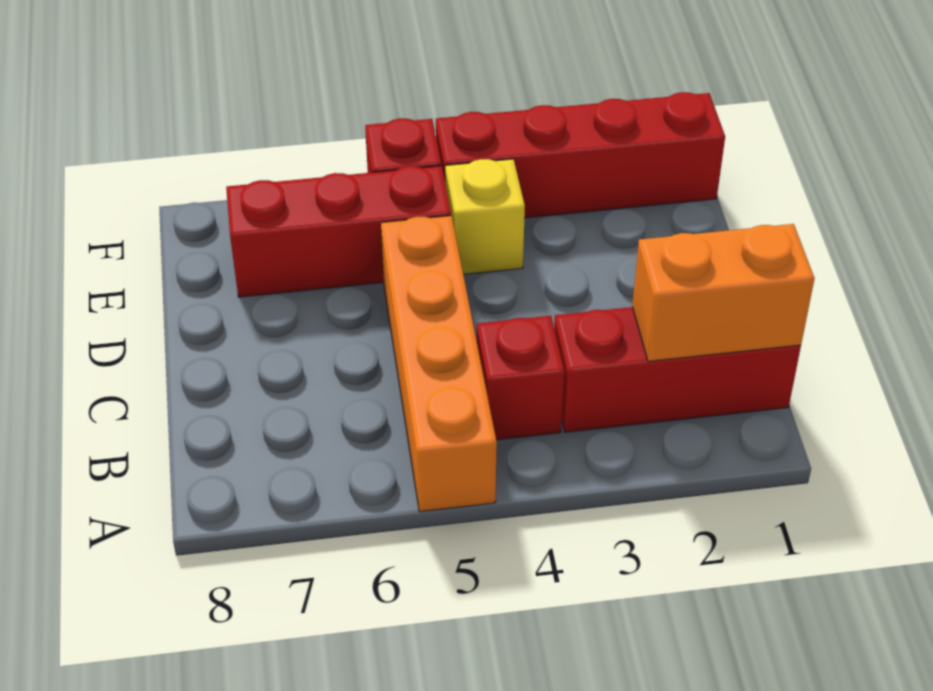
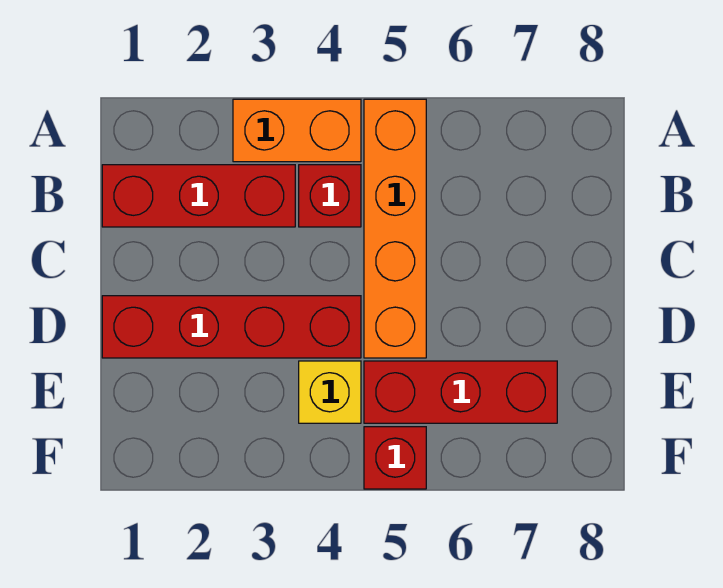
orange brick B1:B2 level 2 -> orange brick A3:A4 level 1
red brick F1:F4 level 1 -> red brick D1:D4 level 1

